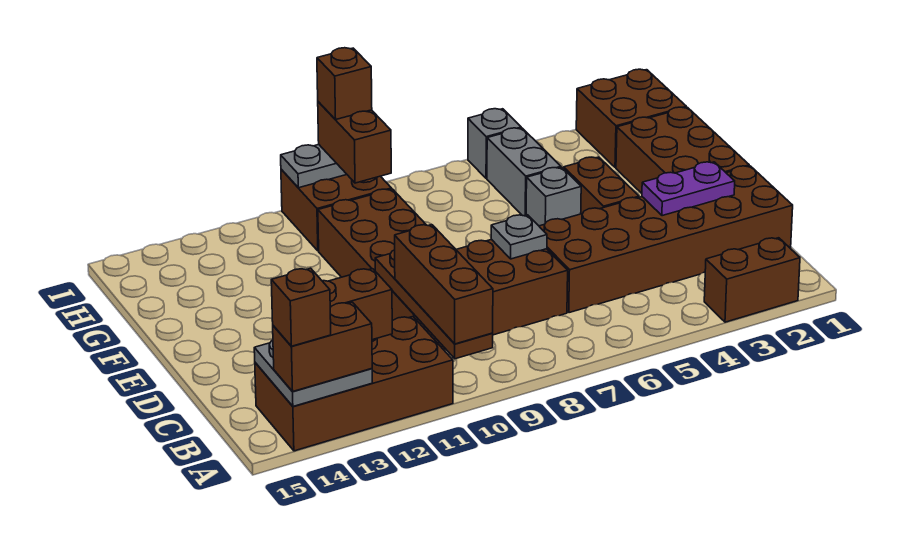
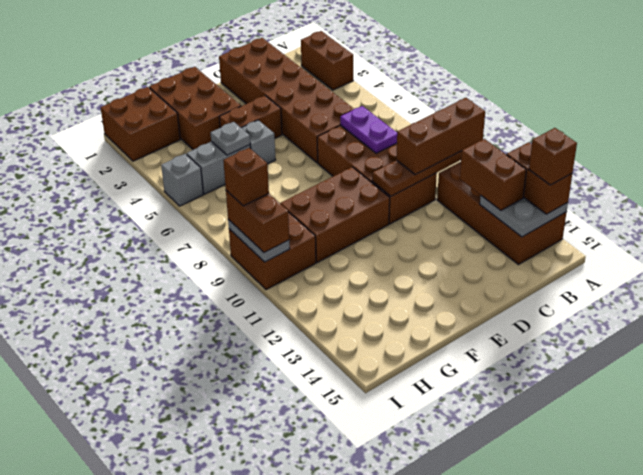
purple plate D2:D3 level 2 -> purple plate C7:C8 level 2
grey plate D7 level 2 -> grey plate G5 level 2
brown brick E1:G2 level 1 -> brown brick F1:G3 level 1
brown brick H9:I9 level 3 -> brown brick I9:I10 level 3

